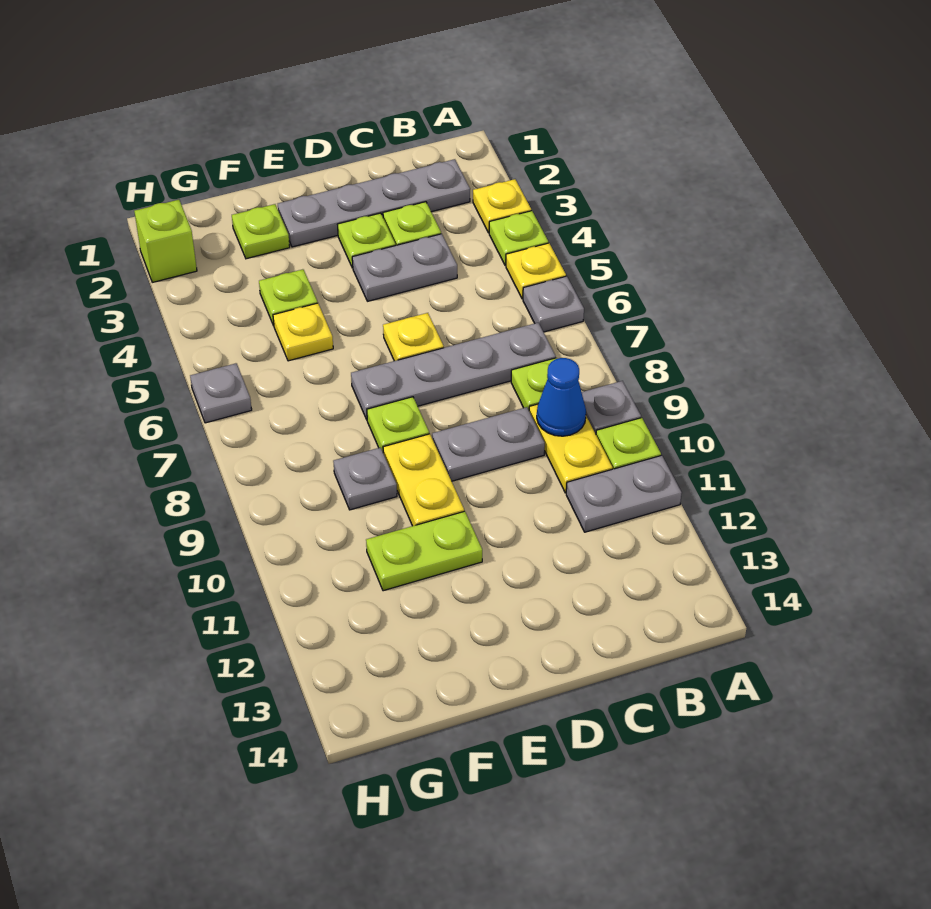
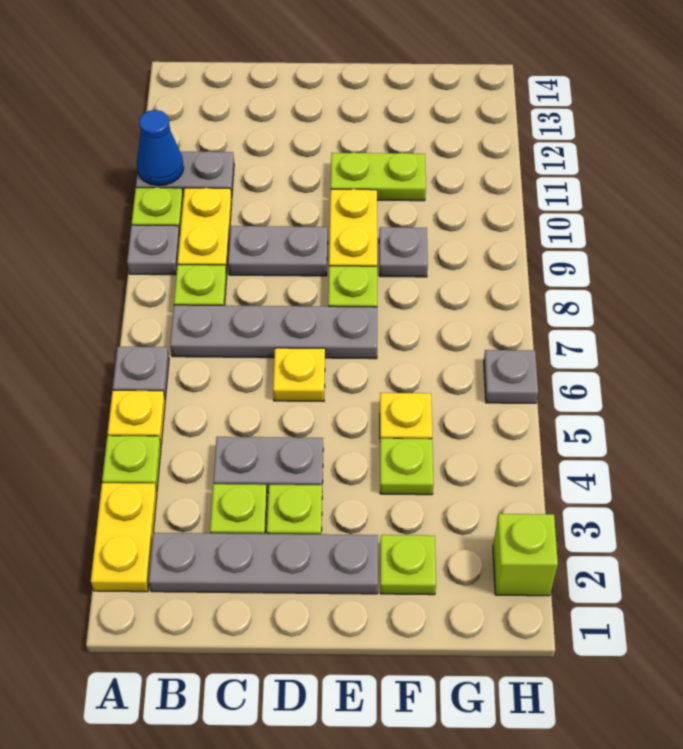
yellow plate A3 level 1 -> yellow plate A2:A3 level 1
blue cone B9 level 2 -> blue cone A11 level 2

